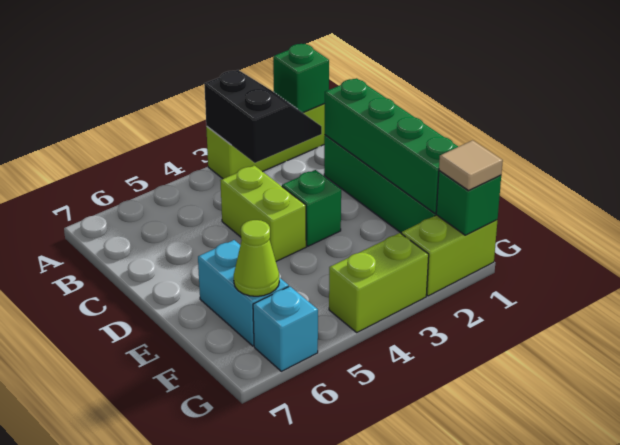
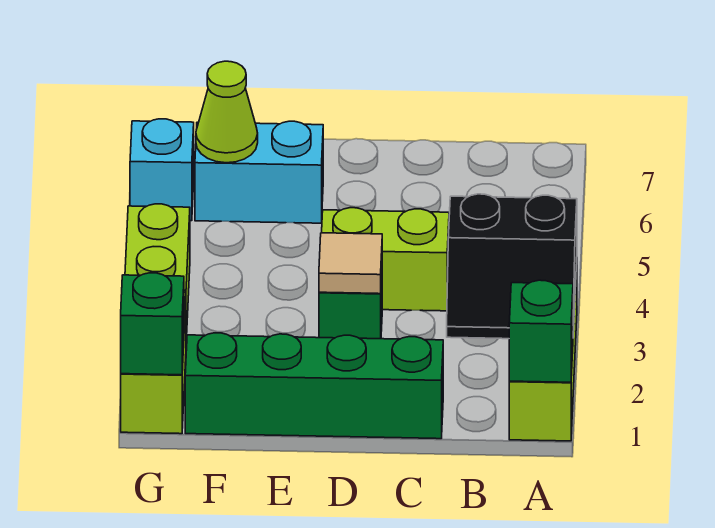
green brick C1:F1 level 2 -> none
tan tile G1 level 3 -> tan tile D3 level 2

